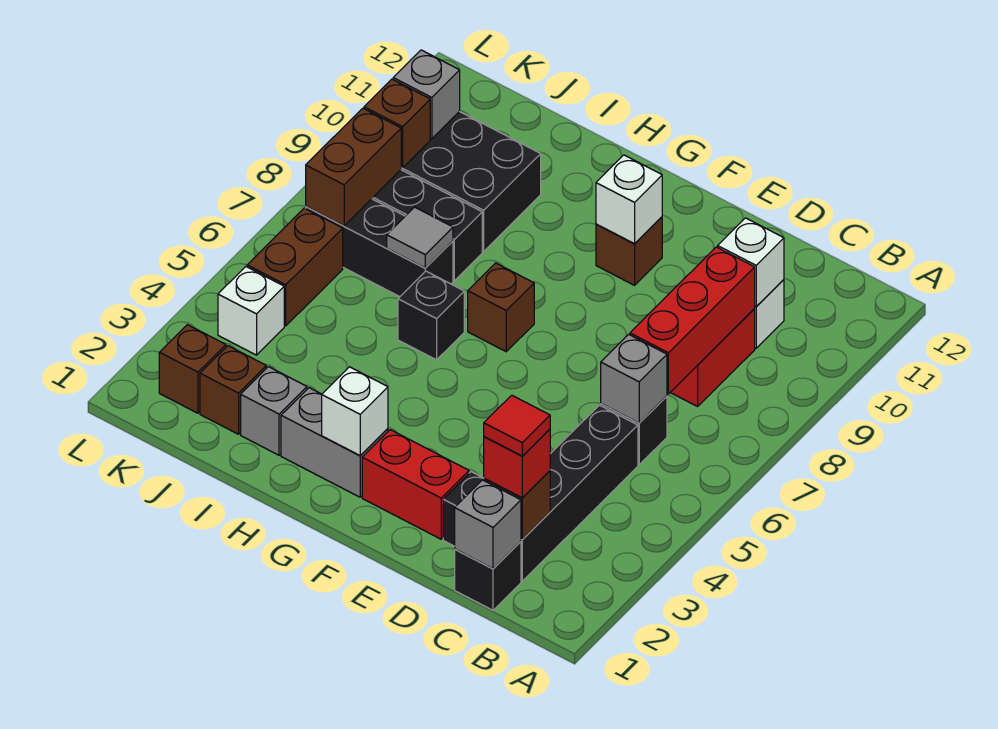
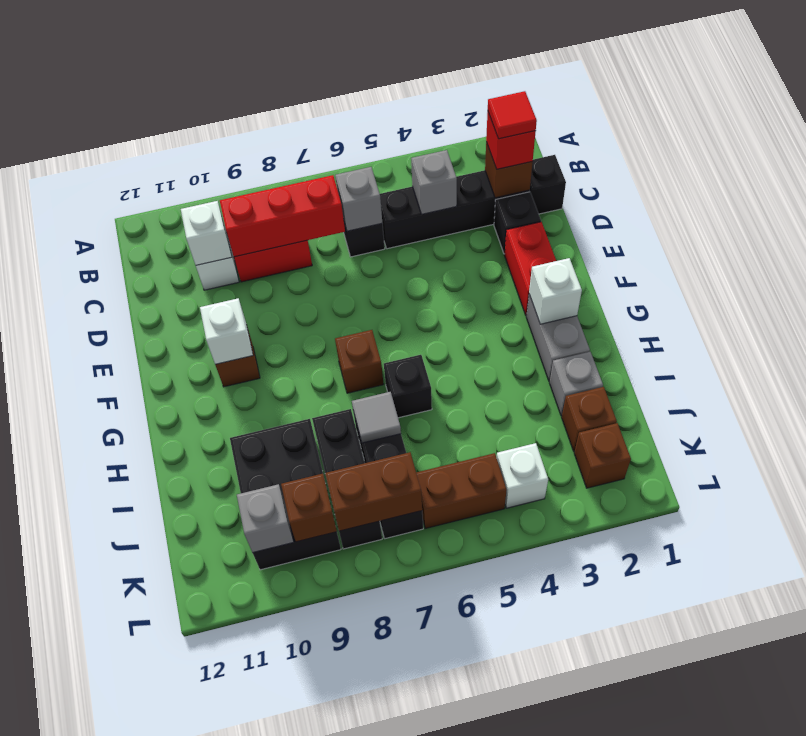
grey brick C1 level 2 -> grey brick C4 level 2

